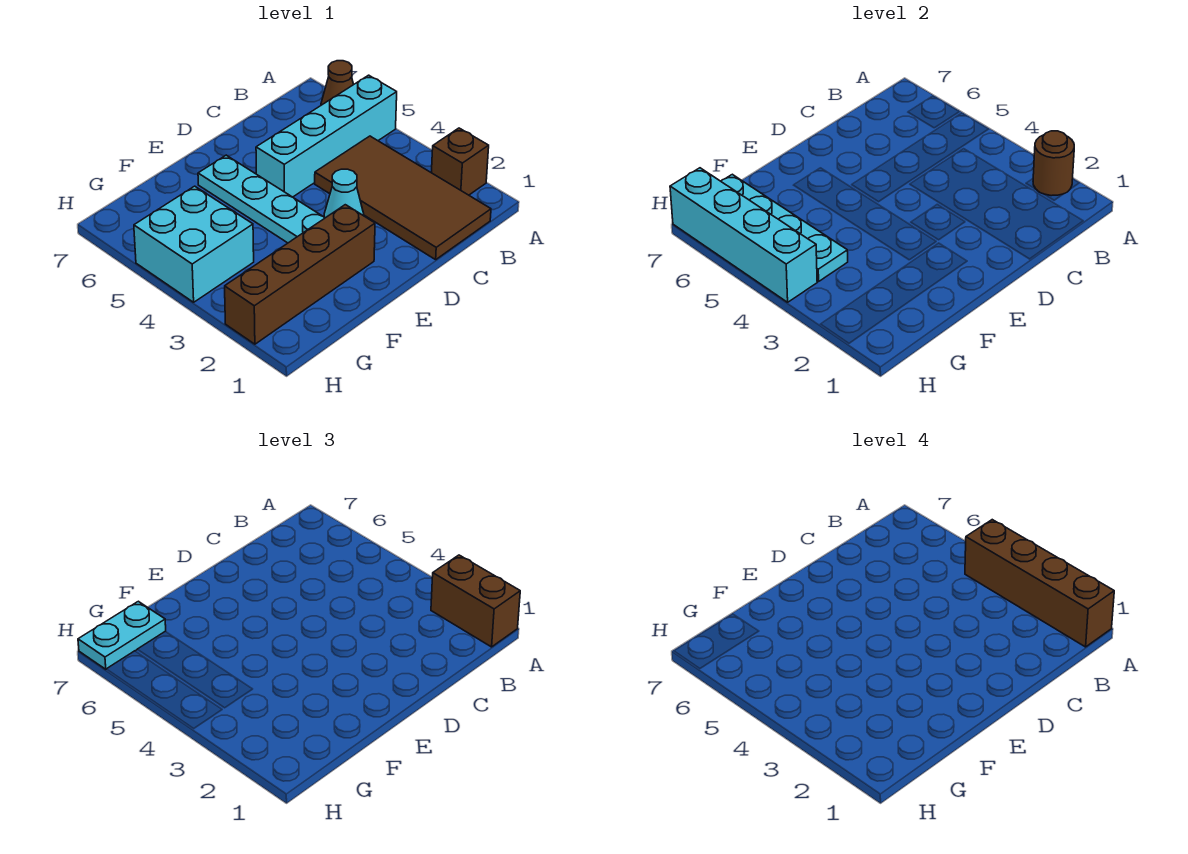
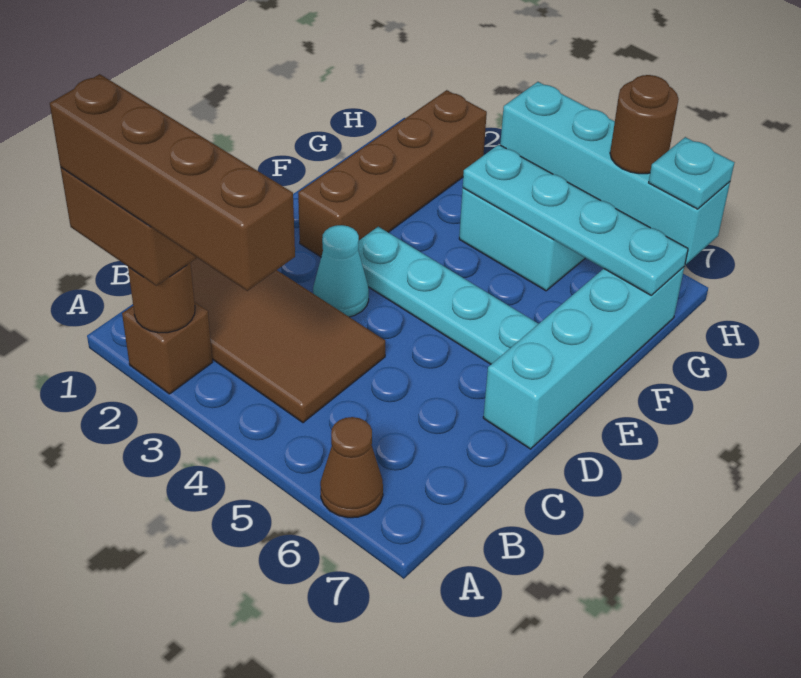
cyan brick A5:D5 level 1 -> cyan brick D7:G7 level 1
cyan plate G7:H7 level 3 -> cyan plate H7 level 3
none -> brown round brick H6 level 3

